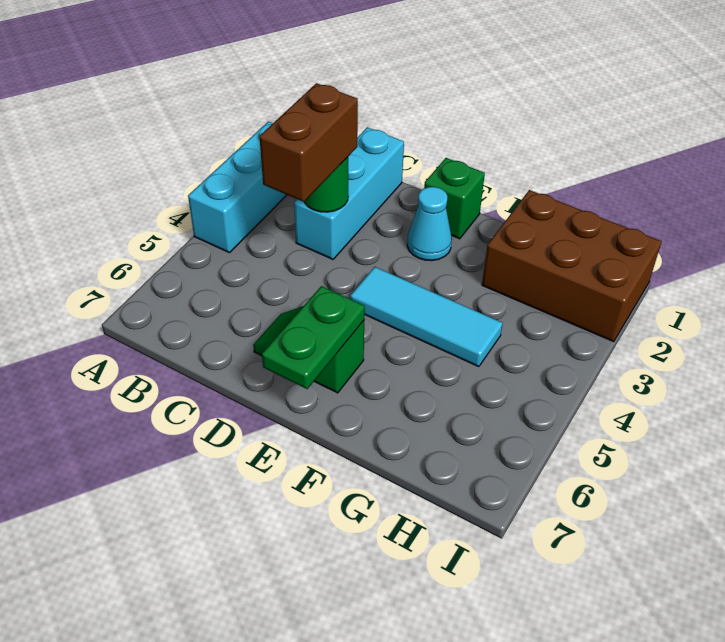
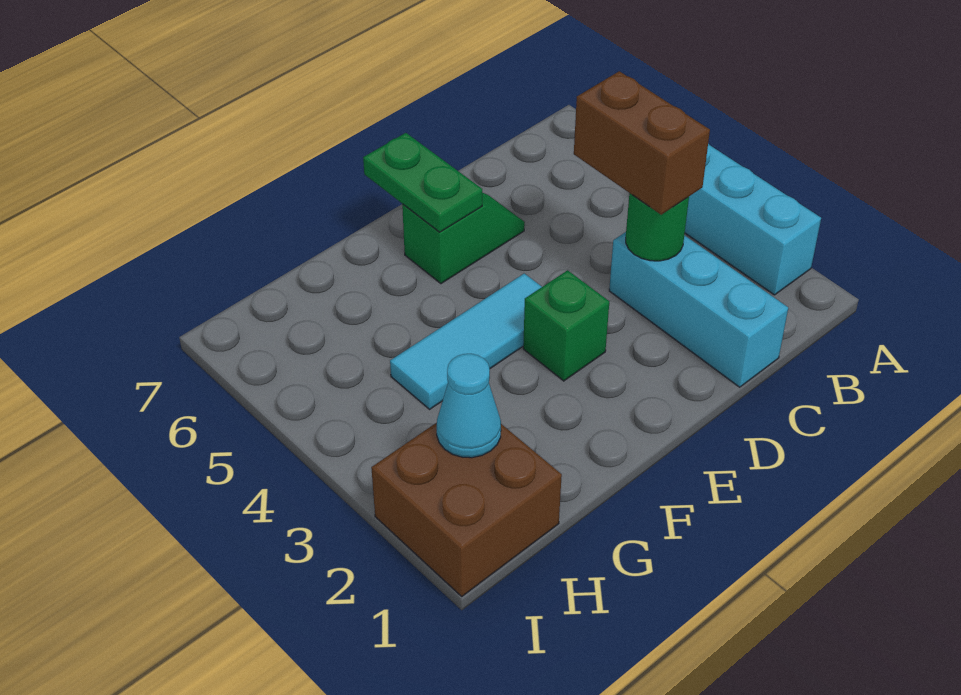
green brick E1 level 1 -> green brick E3 level 1
cyan cone E2 level 1 -> cyan cone H2 level 2
brown brick G1:I2 level 1 -> brown brick H1:I2 level 1

